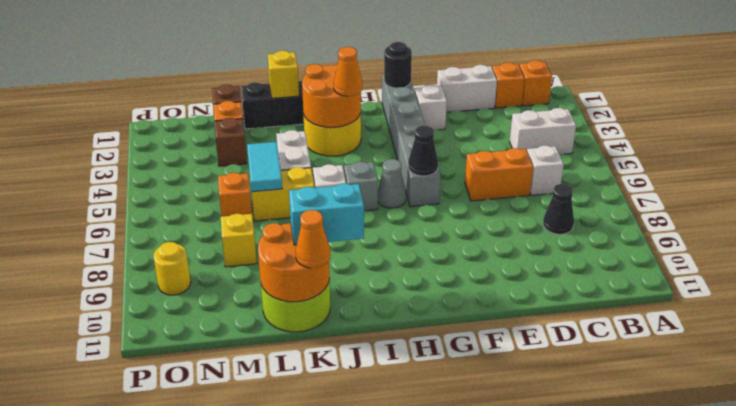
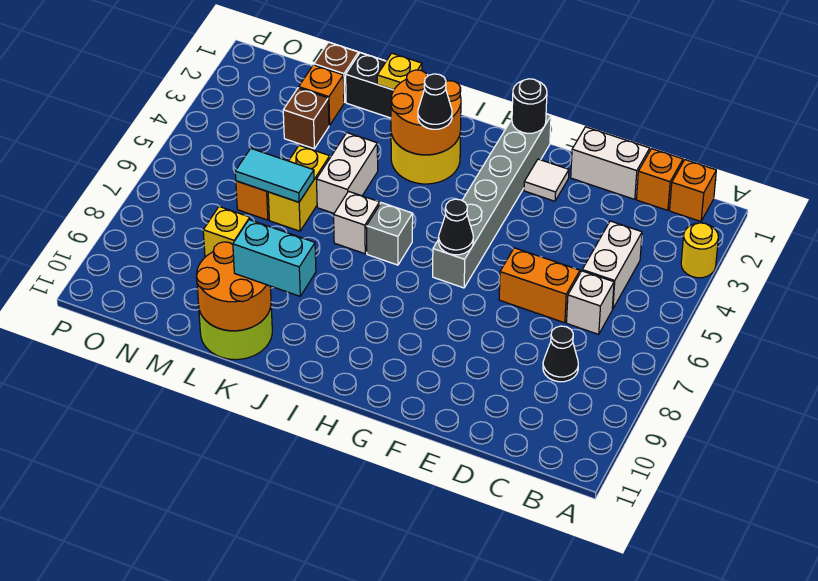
white brick B4:C4 level 1 -> white brick C4:C5 level 1
white brick F2 level 1 -> white tile F2 level 1
grey cone H6 level 1 -> none
orange cone I3 level 3 -> black cone I3 level 3
yellow brick K1 level 2 -> yellow plate K1 level 2
yellow brick K6:L6 level 1 -> yellow brick L5:L6 level 1
orange cone K11 level 3 -> none
cyan tile L5:L6 level 2 -> cyan tile L6:M6 level 2
yellow round brick O9 level 1 -> yellow round brick A3 level 1

